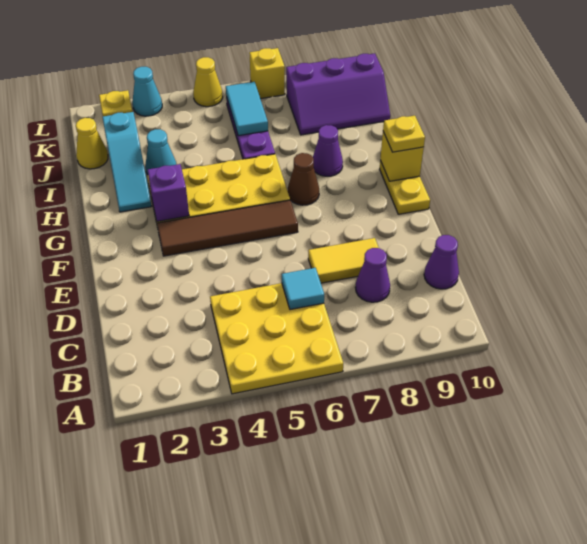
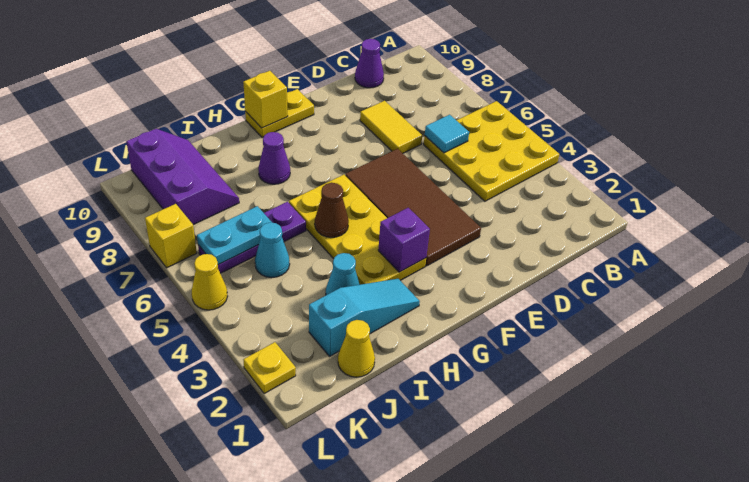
purple cone C8 level 1 -> none
brown tile F3:F6 level 1 -> brown tile E3:F6 level 1
brown cone G7 level 1 -> brown cone H5 level 2
yellow plate G10 level 3 -> none
cyan tile J6:K6 level 2 -> cyan plate J6:K6 level 2
cyan cone L3 level 1 -> cyan cone J5 level 1

